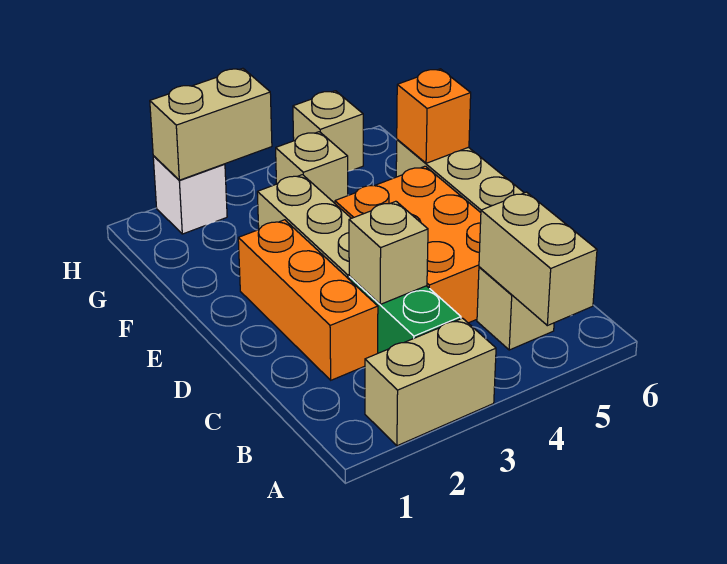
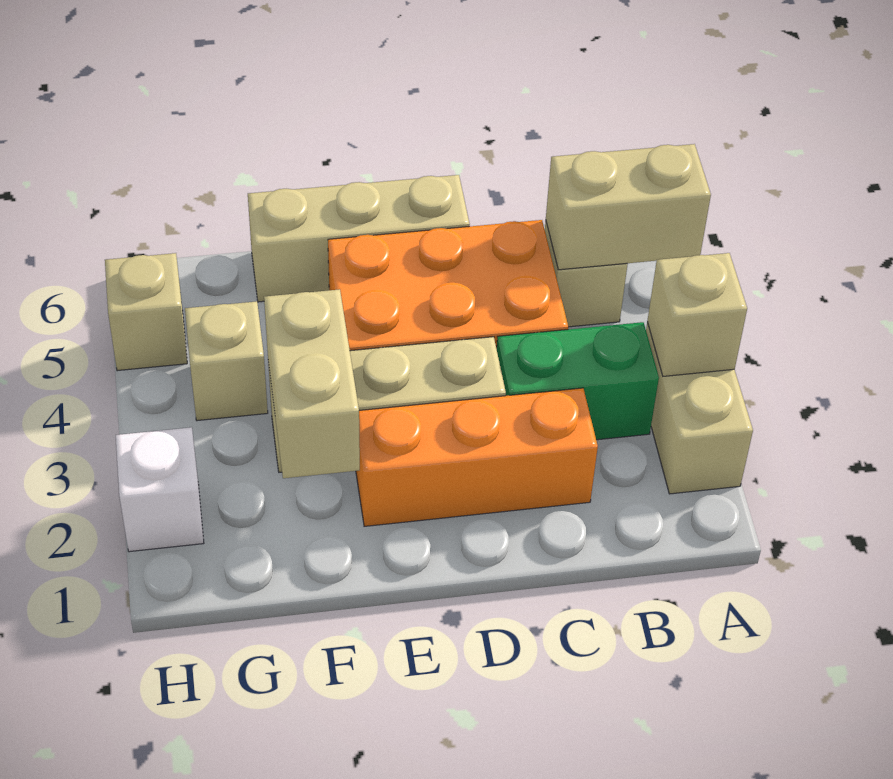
tan brick C3 level 2 -> tan brick A3 level 2
orange brick F6 level 2 -> none
tan brick H2:H3 level 2 -> tan brick F2:F3 level 2

